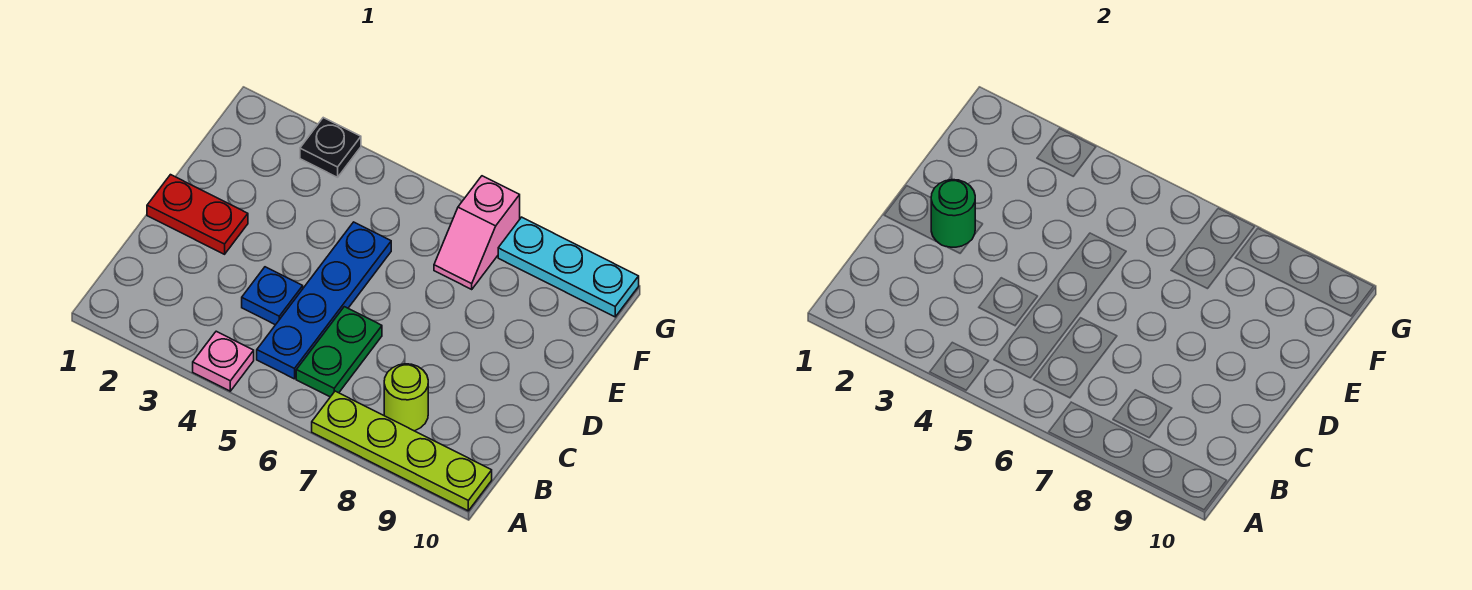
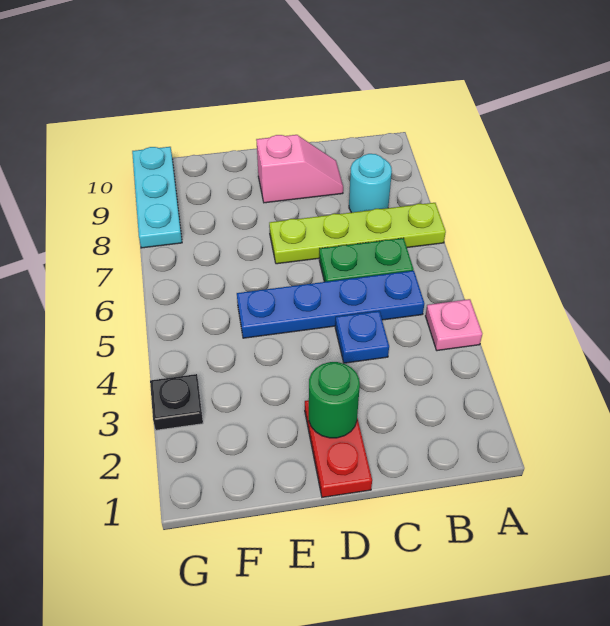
lime plate A7:A10 level 1 -> lime plate A7:D7 level 1
lime round brick B8 level 1 -> cyan round brick B8 level 1
pink slope F7:G7 level 1 top G -> pink slope C9:D9 level 1 top D

